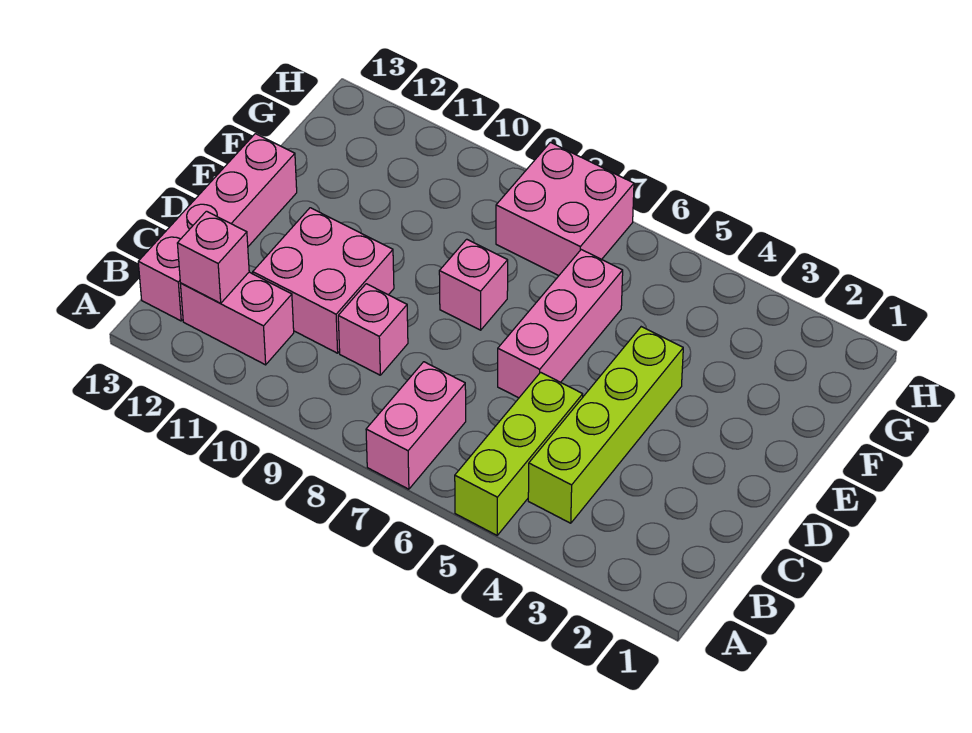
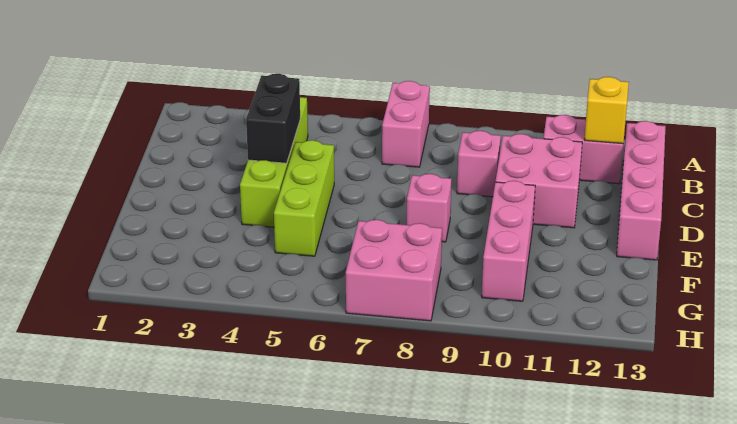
lime brick A5:C5 level 1 -> lime brick D5:F5 level 1
pink brick B12 level 2 -> yellow brick B12 level 2
none -> black brick C4:D4 level 2
pink brick D6:F6 level 1 -> pink brick E10:G10 level 1

